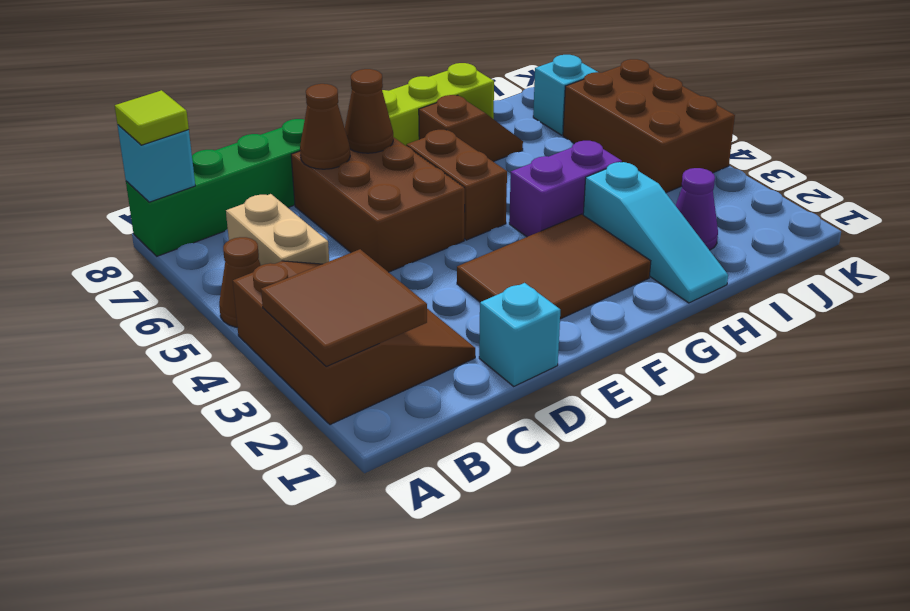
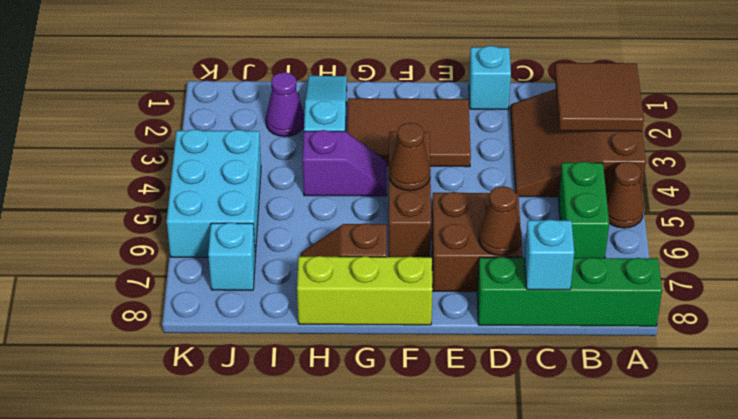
cyan brick A8 level 2 -> cyan brick C8 level 2
lime tile A8 level 3 -> none
tan brick B5:B6 level 1 -> green brick B5:B6 level 1
brown brick D5:E7 level 1 -> brown brick D6:E7 level 1
brown cone E7 level 2 -> brown cone F5 level 2
brown brick F5:F6 level 1 -> brown brick F4:F6 level 1
purple brick G4:H4 level 1 -> purple slope G4:H4 level 1 top H
brown brick J4:K6 level 1 -> cyan brick J4:K6 level 1

